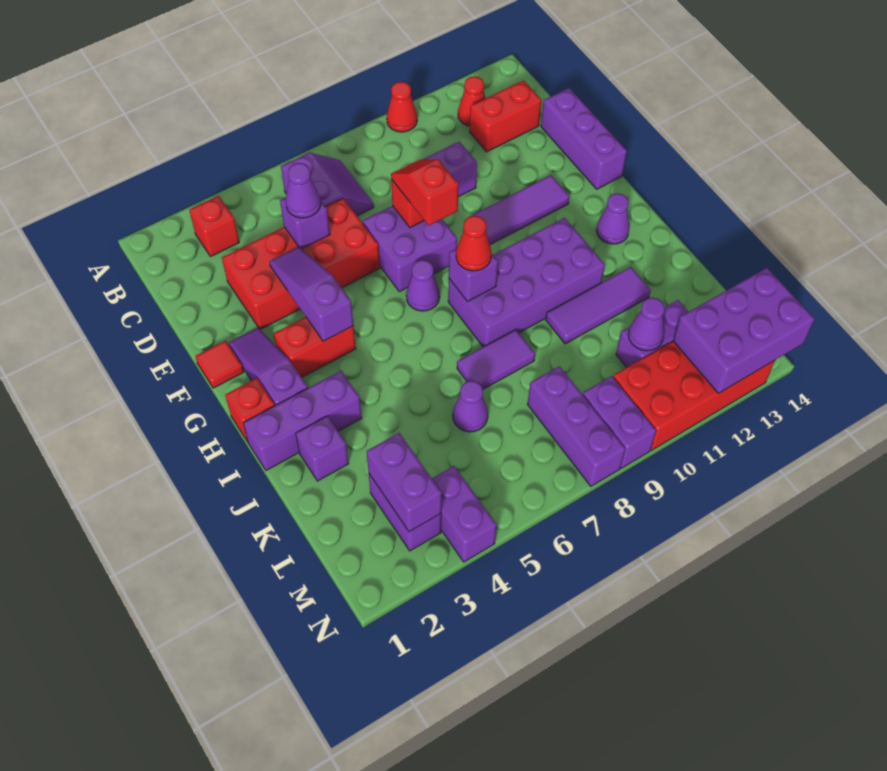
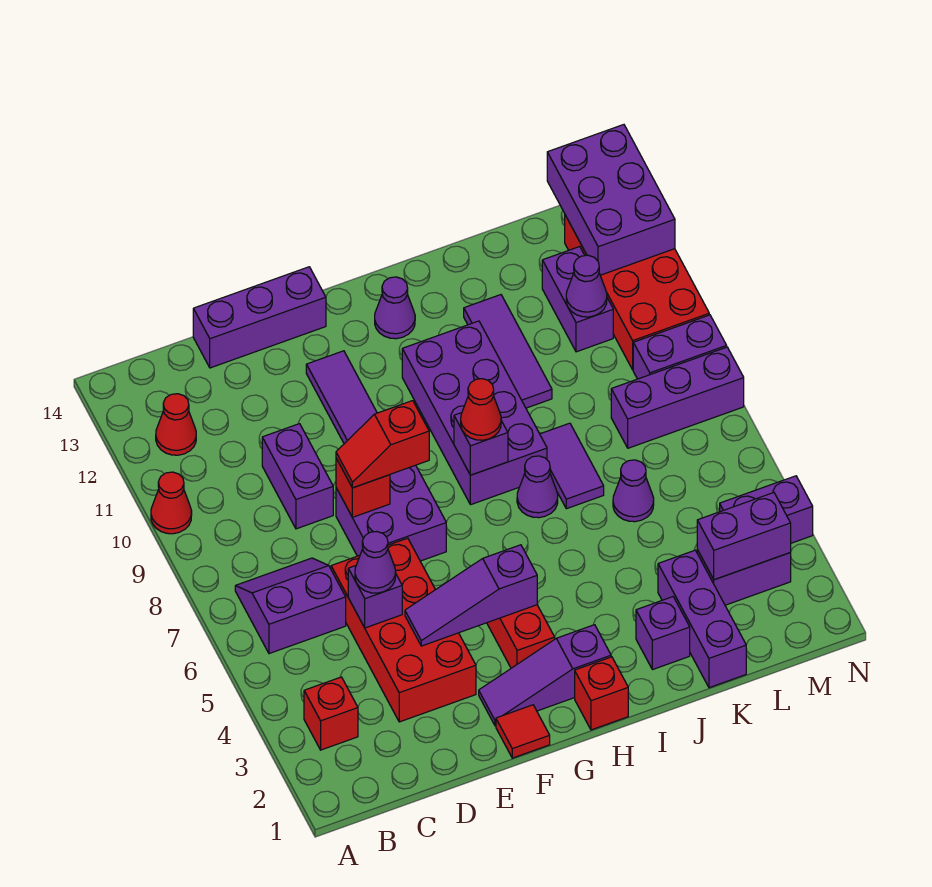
red brick C12:C13 level 1 -> none
purple cone G7 level 1 -> purple cone I7 level 1
purple brick I1:I3 level 1 -> purple brick K1:K3 level 1

